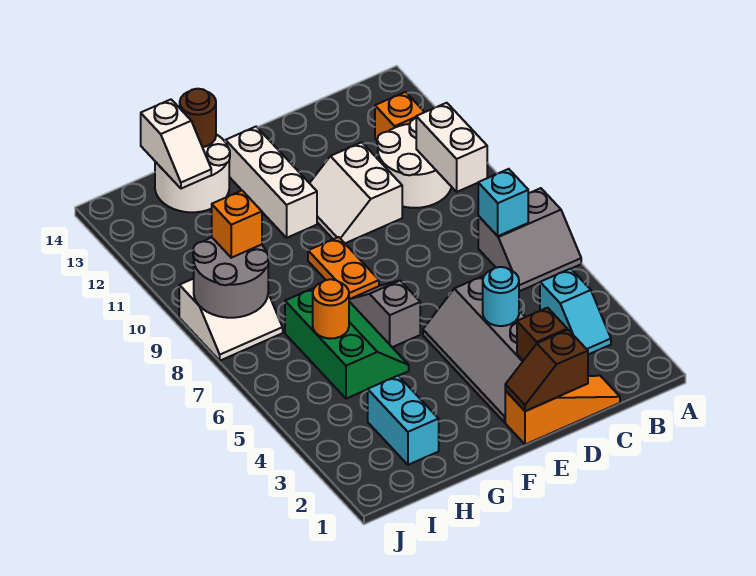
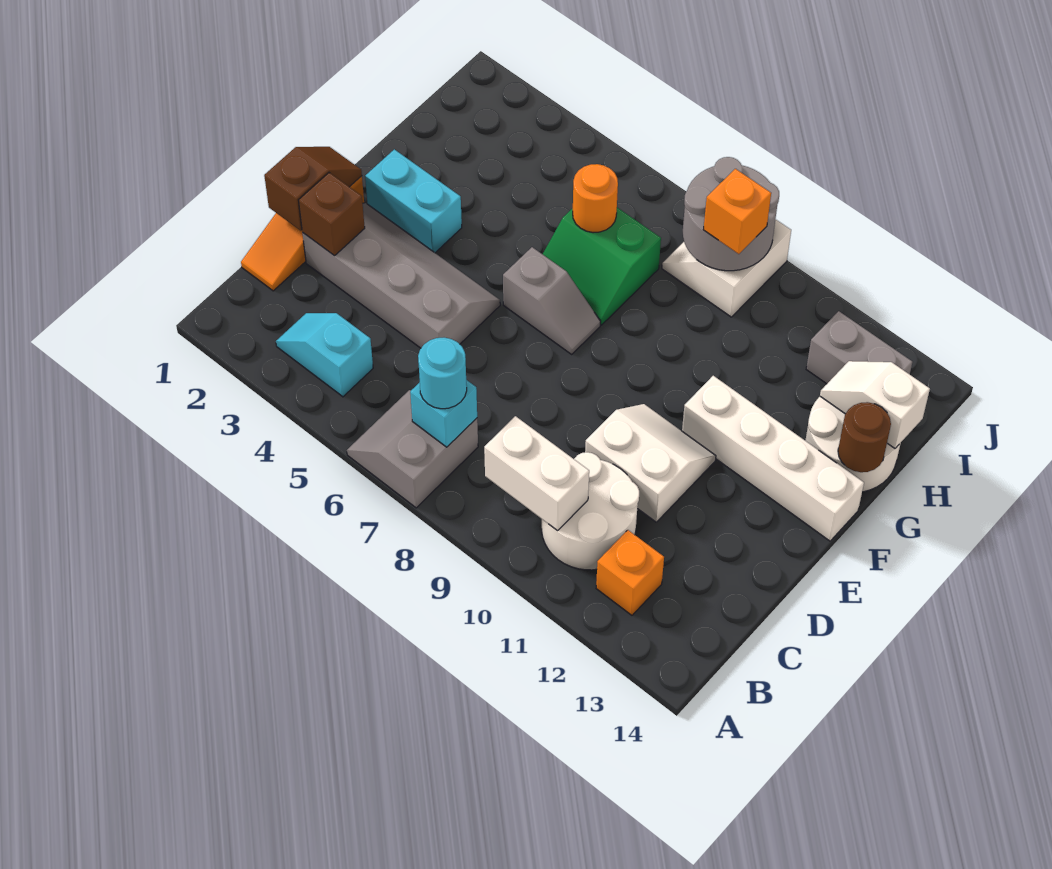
cyan round brick D4 level 2 -> cyan round brick B7 level 3
orange plate F8:F9 level 1 -> none
white brick F11:F13 level 1 -> white brick F11:F14 level 1
green slope G5:H7 level 1 top H -> green slope G6:H7 level 1 top H
cyan brick H2:H3 level 1 -> cyan brick F2:F3 level 1
none -> grey brick I12:I13 level 1

